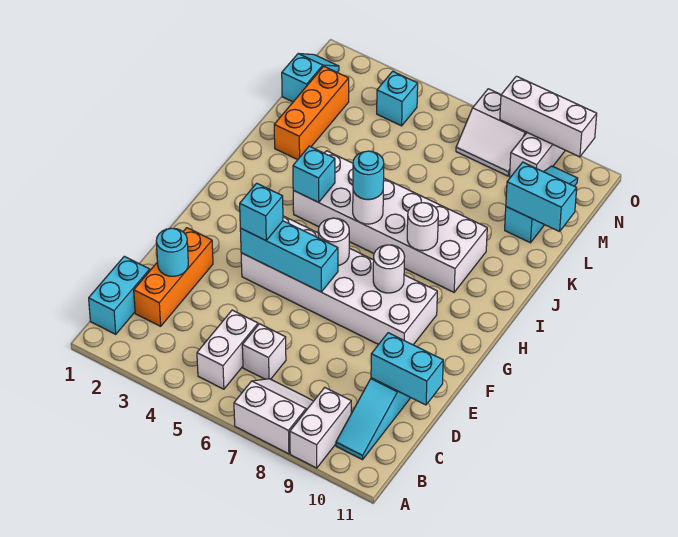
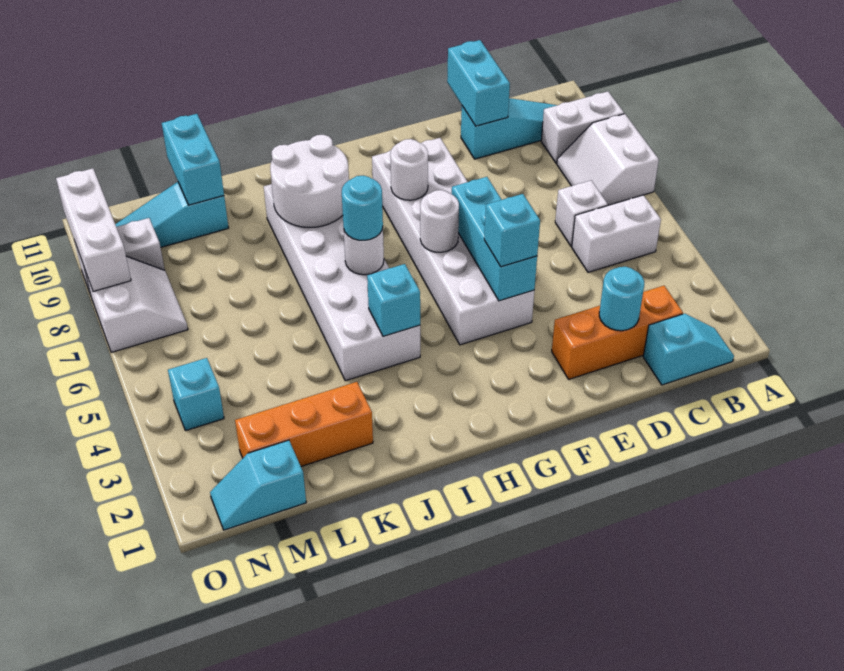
cyan brick B1:C1 level 1 -> cyan slope B1:C1 level 1 top C
white round brick I8 level 2 -> white round brick I8:J9 level 2

